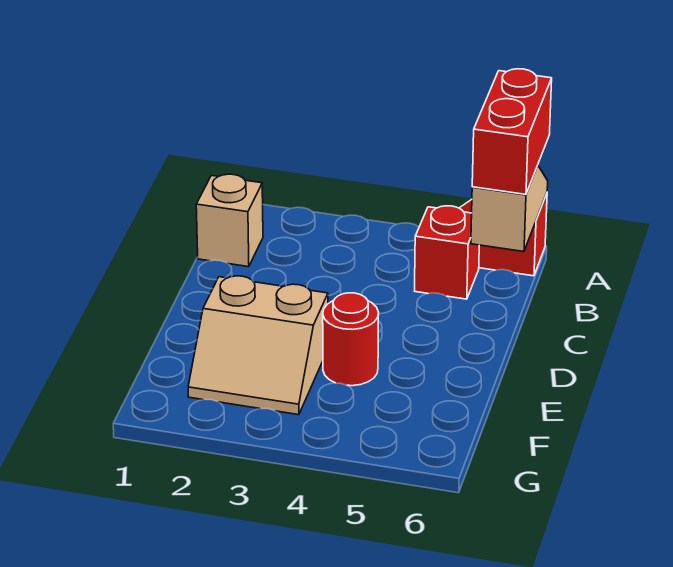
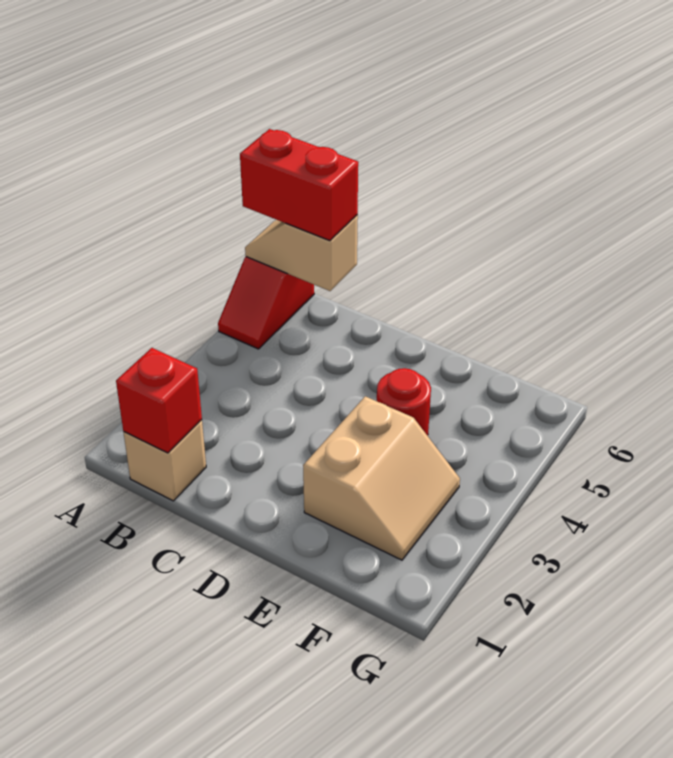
red brick B5 level 1 -> red brick B1 level 2

